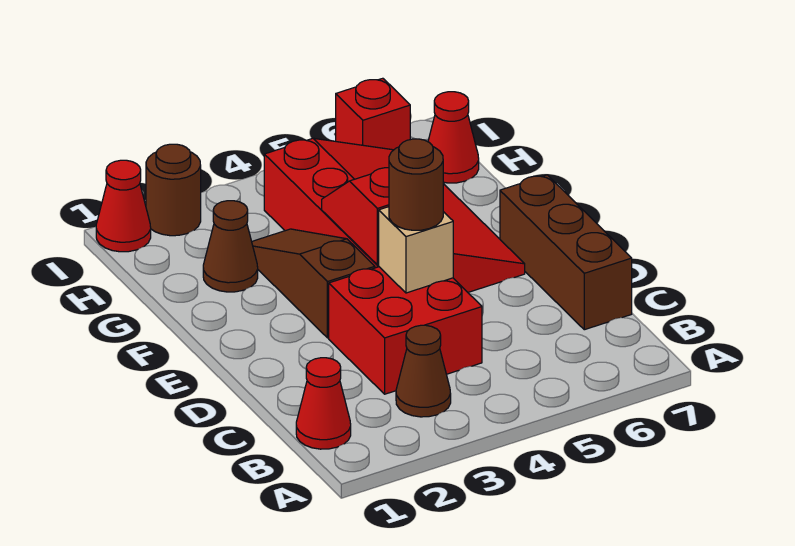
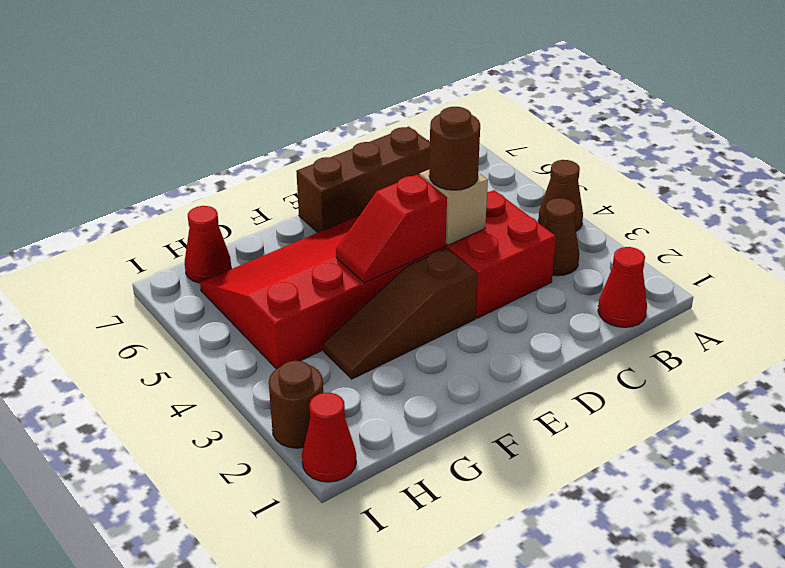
brown cone G2 level 1 -> brown cone A4 level 1
red brick I6 level 1 -> none

